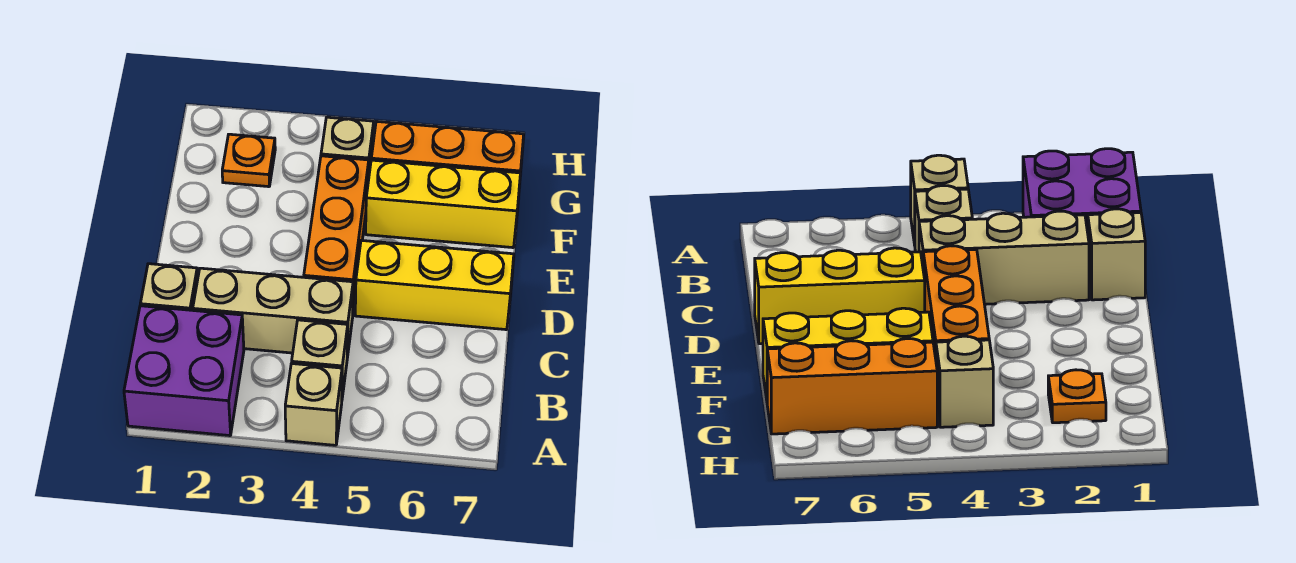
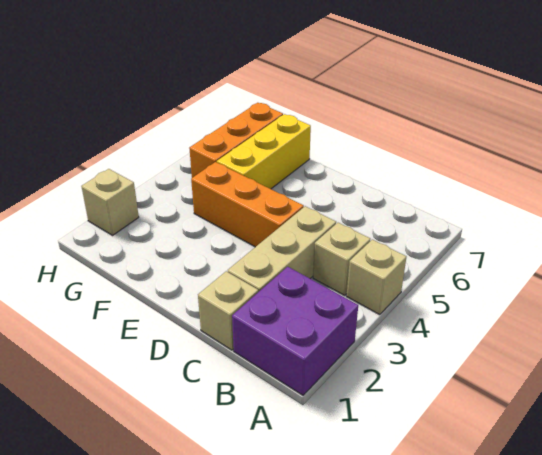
yellow brick D5:D7 level 1 -> none
orange plate G2 level 1 -> none
tan brick G4 level 1 -> tan brick H2 level 1

